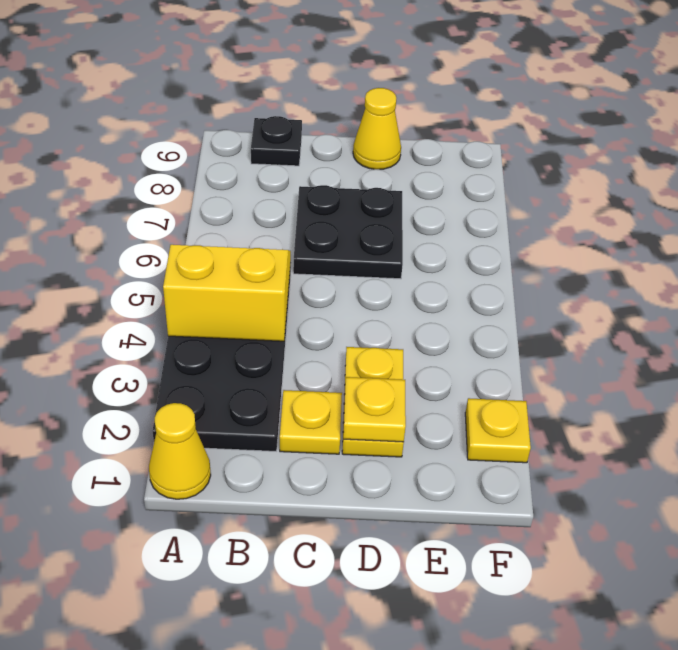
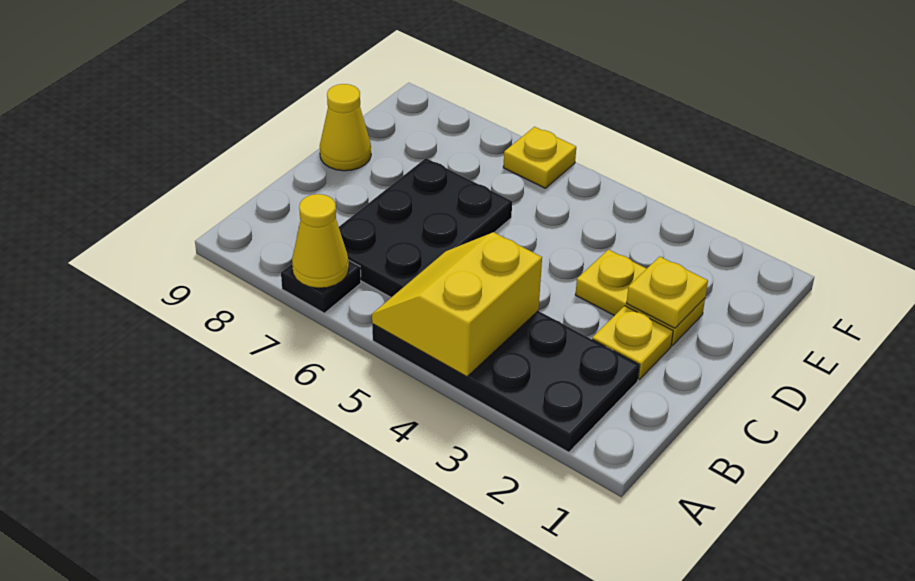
yellow cone A1 level 1 -> yellow cone A7 level 2
black plate B9 level 1 -> black plate A7 level 1
black plate C6:D7 level 1 -> black plate B6:D7 level 1
yellow plate F2 level 1 -> yellow plate F6 level 1

